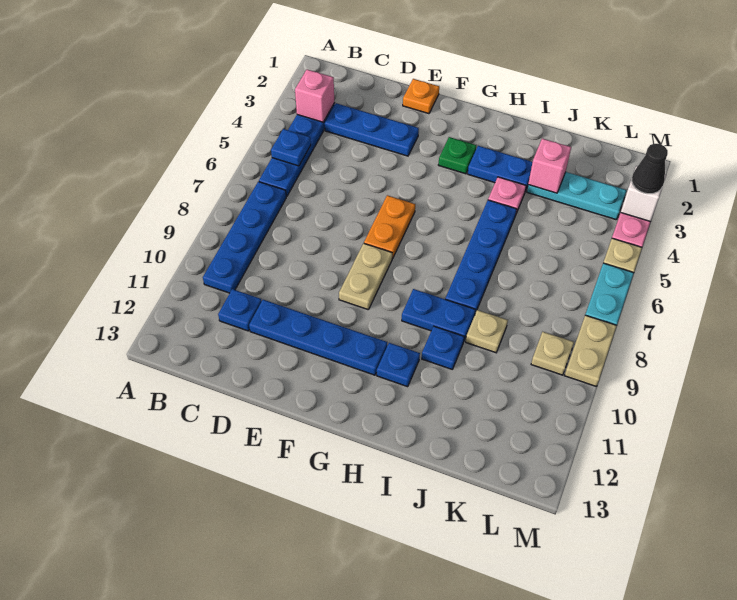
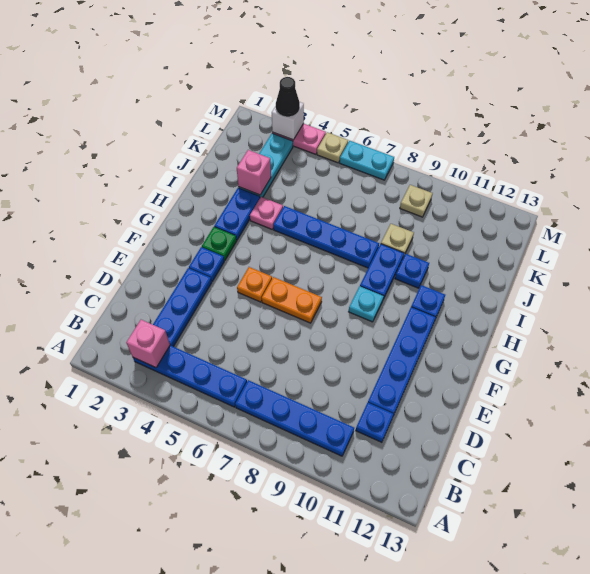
blue plate B5 level 2 -> blue plate F3 level 1
orange plate E1 level 1 -> orange plate F5 level 1
tan plate F8:F9 level 1 -> none
none -> cyan plate G9 level 1
tan plate M8:M9 level 1 -> none

